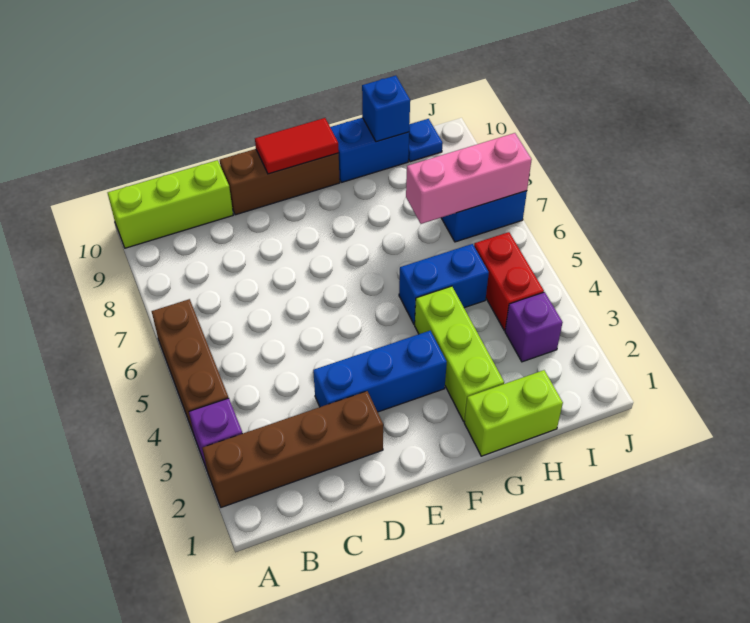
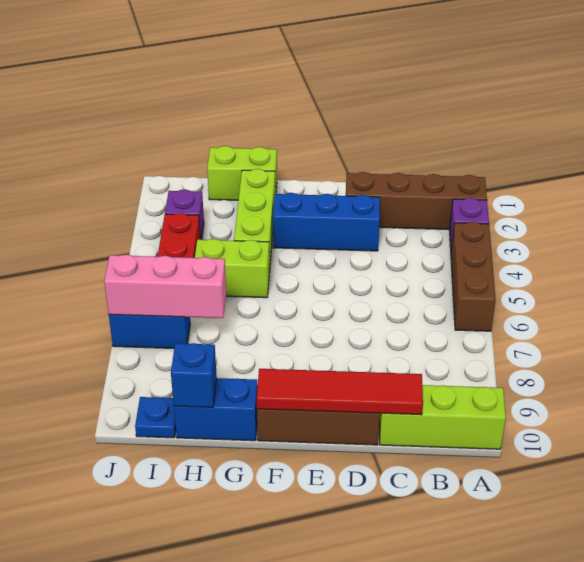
red tile E10:F10 level 2 -> red tile C10:F10 level 2
blue brick G5:H5 level 1 -> lime brick G5:H5 level 1

